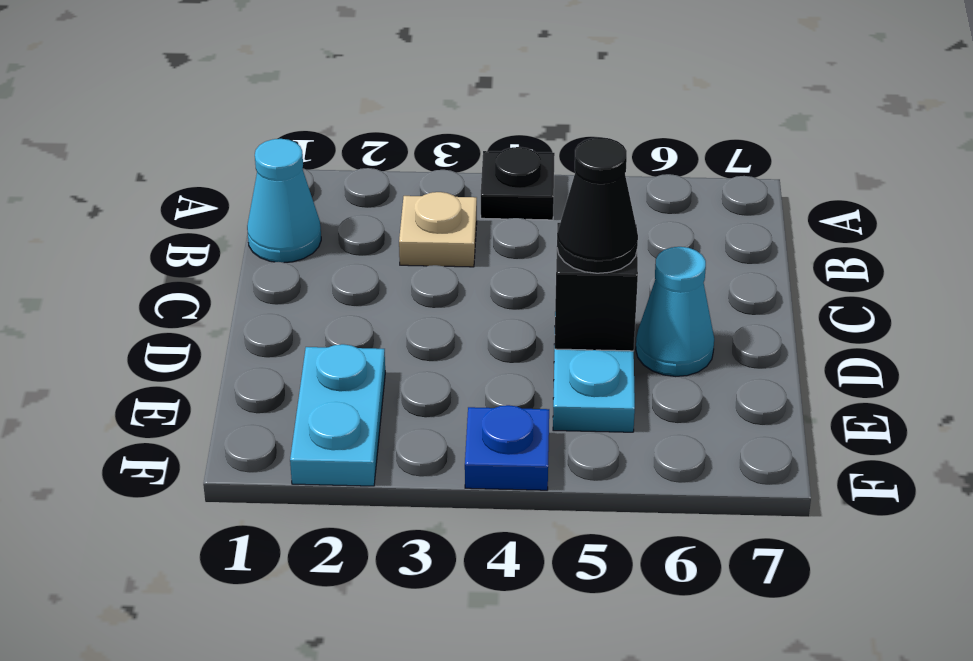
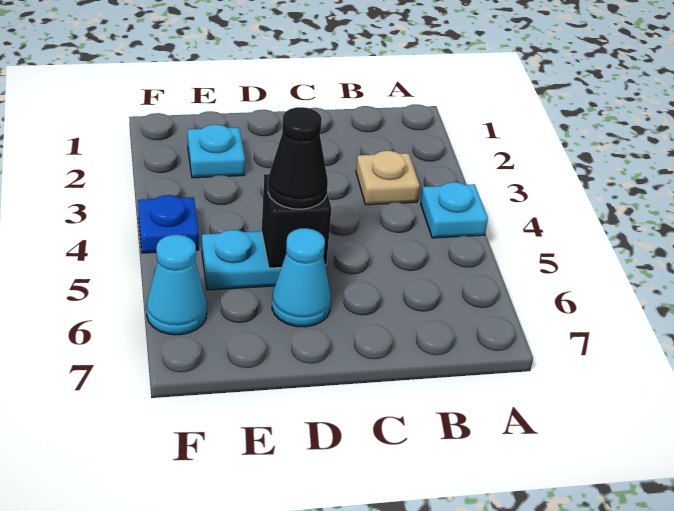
black plate A4 level 1 -> cyan plate A4 level 1
cyan cone B1 level 1 -> cyan cone F6 level 1
cyan plate E2:F2 level 1 -> cyan plate E2 level 1

